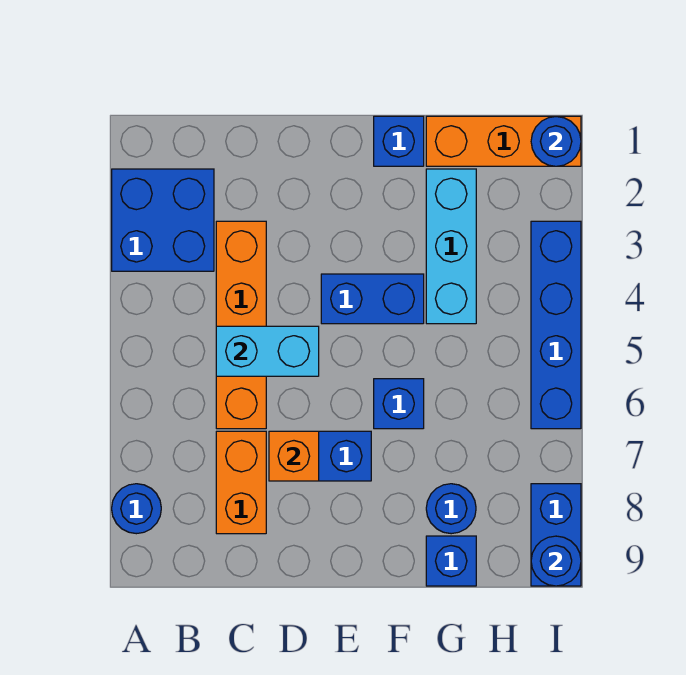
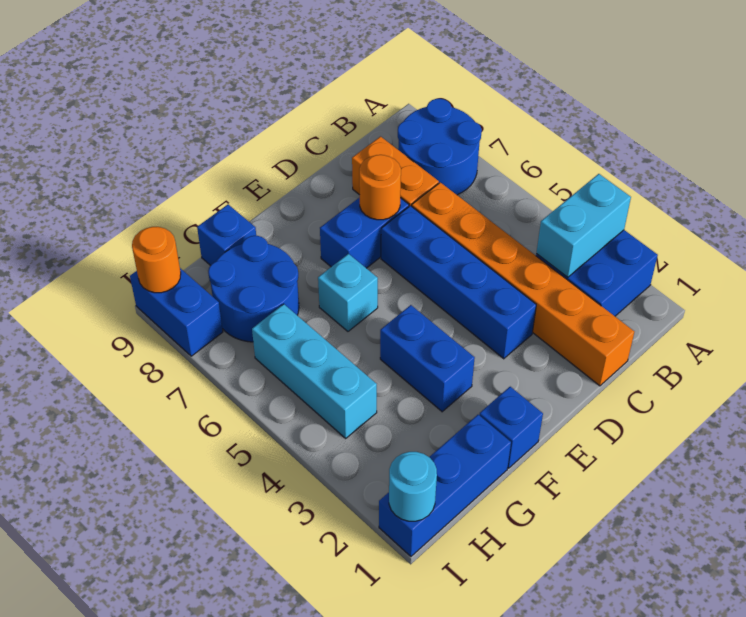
blue round brick A8 level 1 -> blue round brick A7:B8 level 1
orange brick C3:C6 level 1 -> orange brick C1:C6 level 1
cyan brick C5:D5 level 2 -> cyan brick A3:B3 level 2
orange brick D7 level 2 -> orange round brick D7 level 2
blue brick E4:F4 level 1 -> blue brick F3:F4 level 1
blue brick F6 level 1 -> cyan brick F6 level 1
orange brick G1:I1 level 1 -> blue brick G1:I1 level 1
cyan brick G2:G4 level 1 -> cyan brick H4:H6 level 1
blue round brick G8 level 1 -> blue round brick G7:H8 level 1
blue round brick I1 level 2 -> cyan round brick I1 level 2
blue brick I3:I6 level 1 -> blue brick D3:D6 level 1
blue round brick I9 level 2 -> orange round brick I9 level 2

